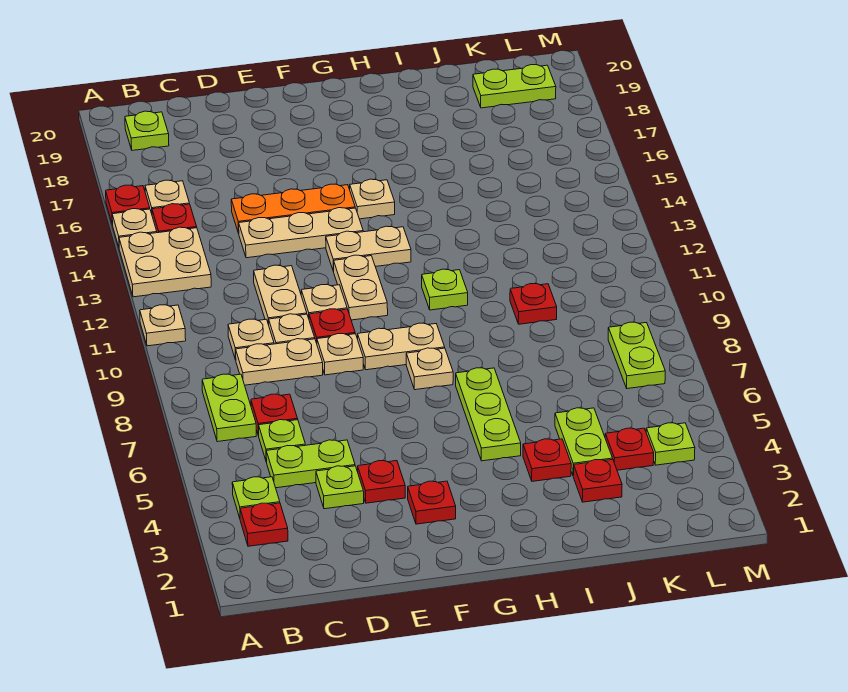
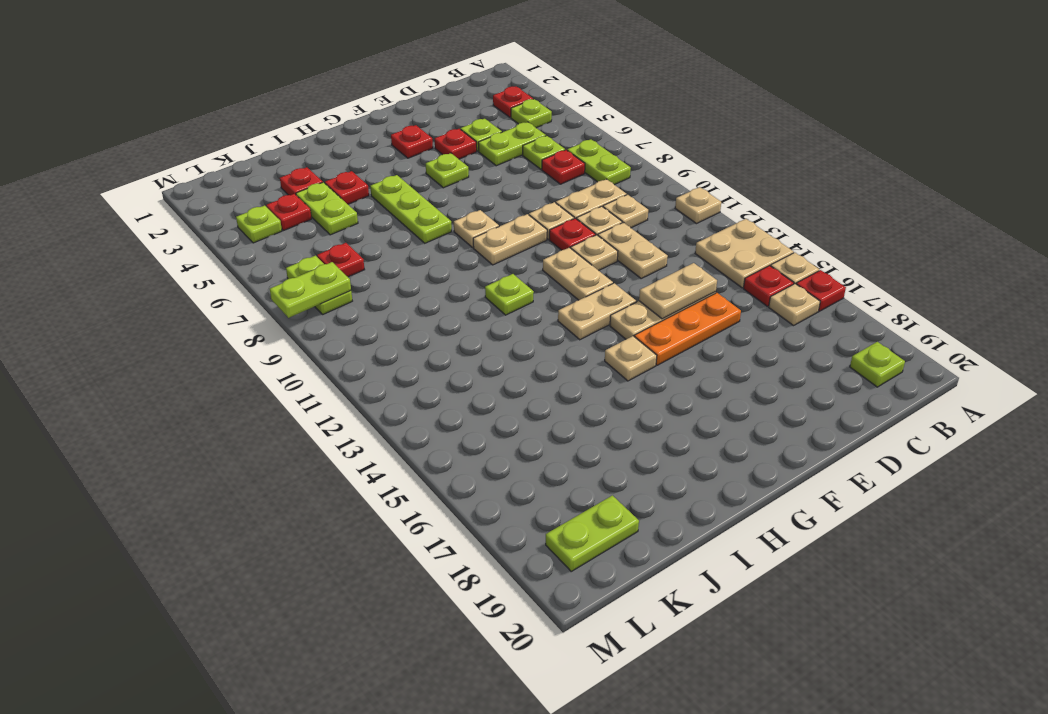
none -> tan plate D14:E14 level 2
none -> lime plate F5 level 1
red plate J10 level 1 -> red plate K7 level 1
none -> lime plate L8:M8 level 2

